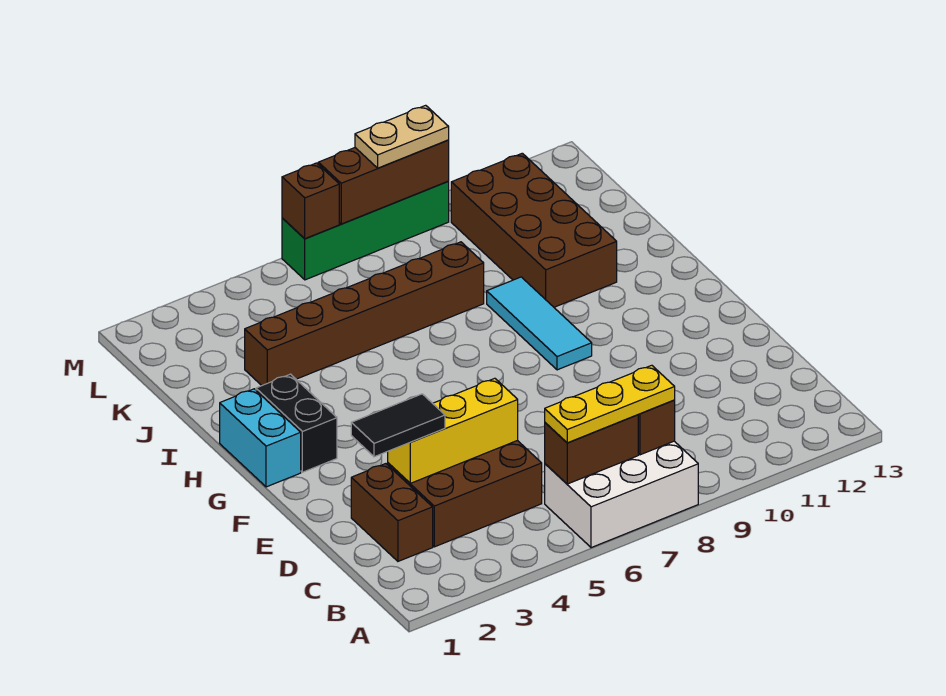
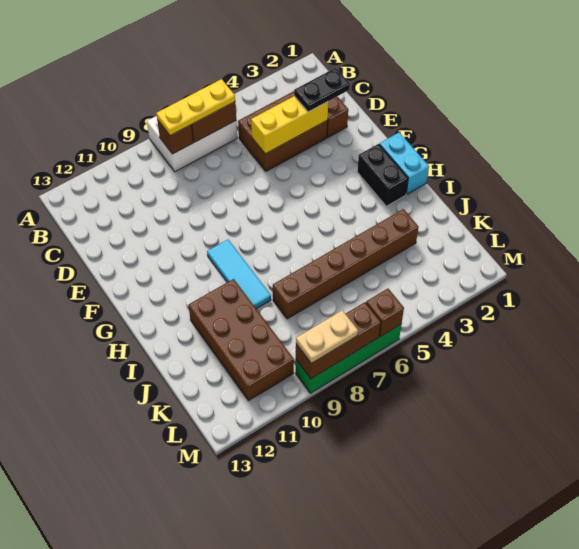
black tile D2:D3 level 3 -> black plate D2:D3 level 3

